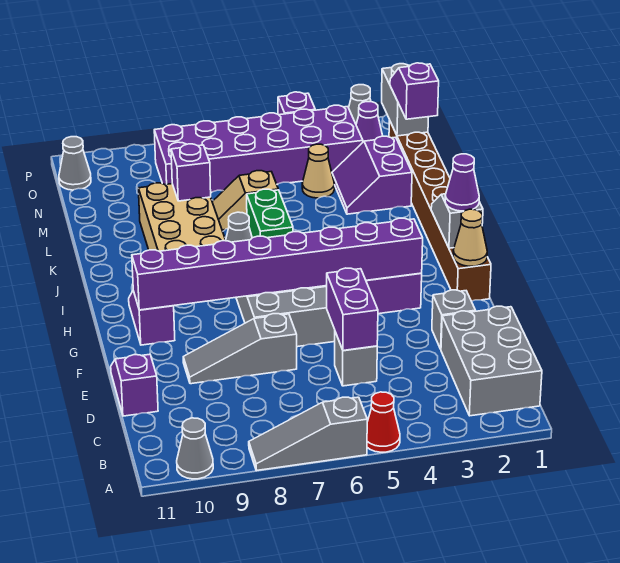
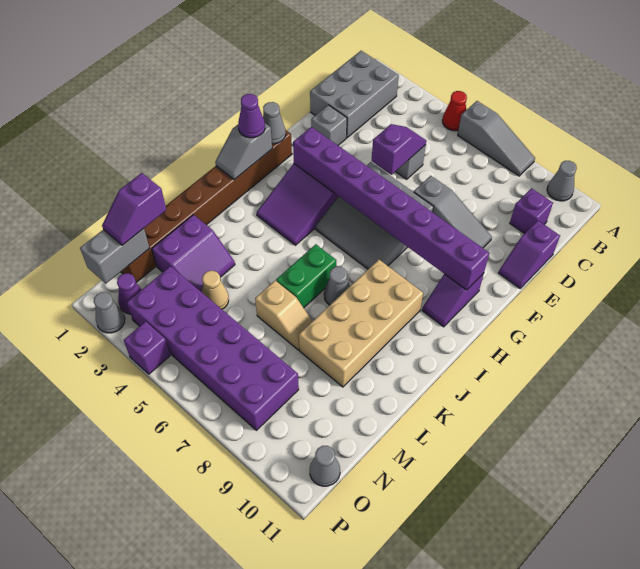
purple brick D5:E5 level 2 -> purple slope D5:E5 level 2 top E
tan cone G1 level 2 -> grey cone G1 level 2
purple brick L8 level 2 -> purple brick C10 level 1

